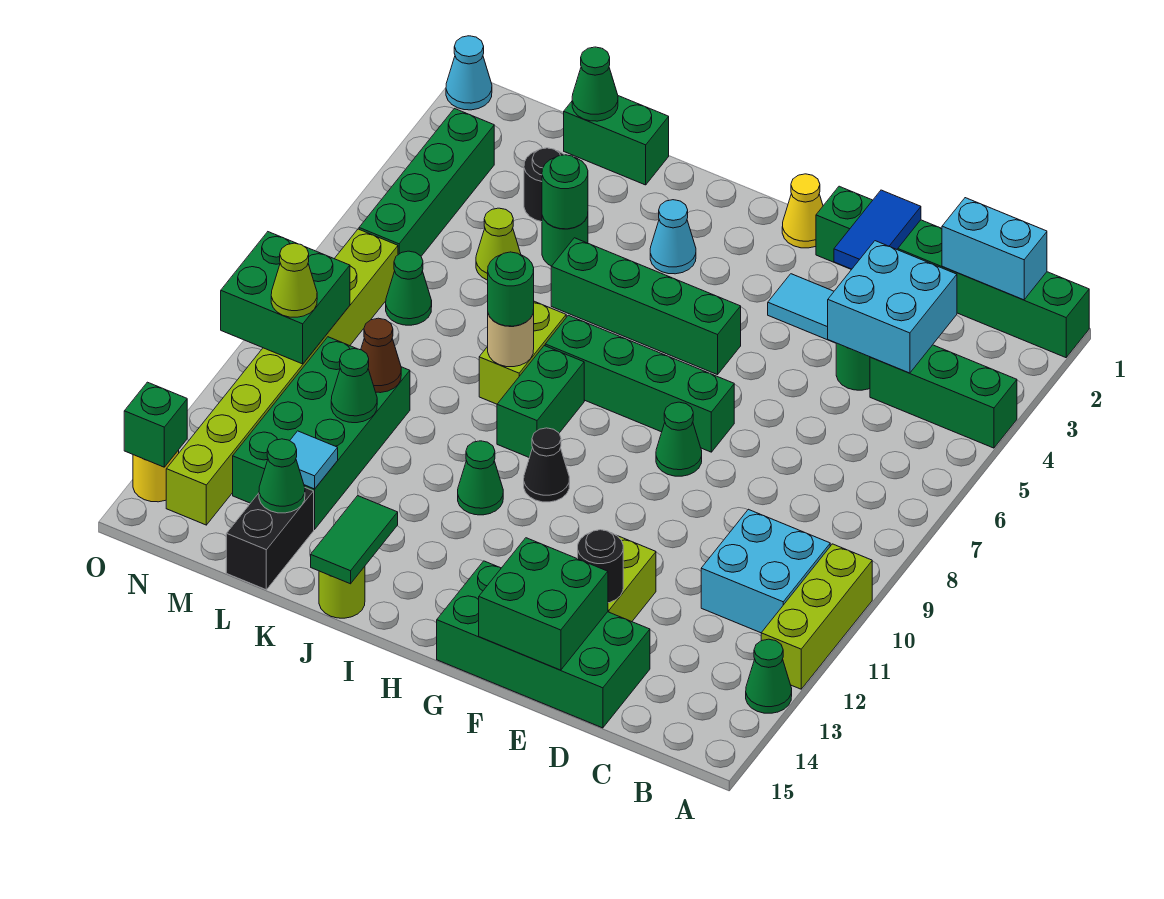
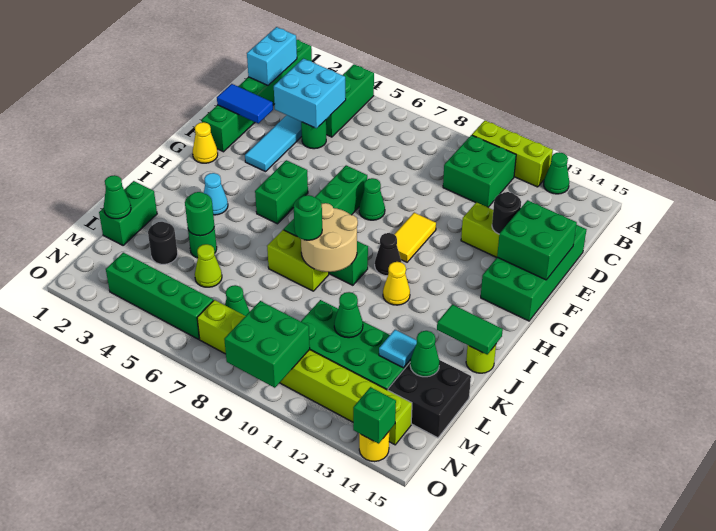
cyan brick B10:C11 level 1 -> green brick B10:C11 level 1
none -> yellow tile F10:G10 level 1
green brick G5:J5 level 1 -> green brick G5:H5 level 1
green cone I11 level 1 -> yellow cone I11 level 1
tan round brick J8 level 2 -> tan round brick I8:J9 level 2
brown cone L10 level 2 -> none
black brick L14:L15 level 1 -> black brick L14:M15 level 1
lime cone N10 level 3 -> none
cyan cone O1 level 1 -> none

